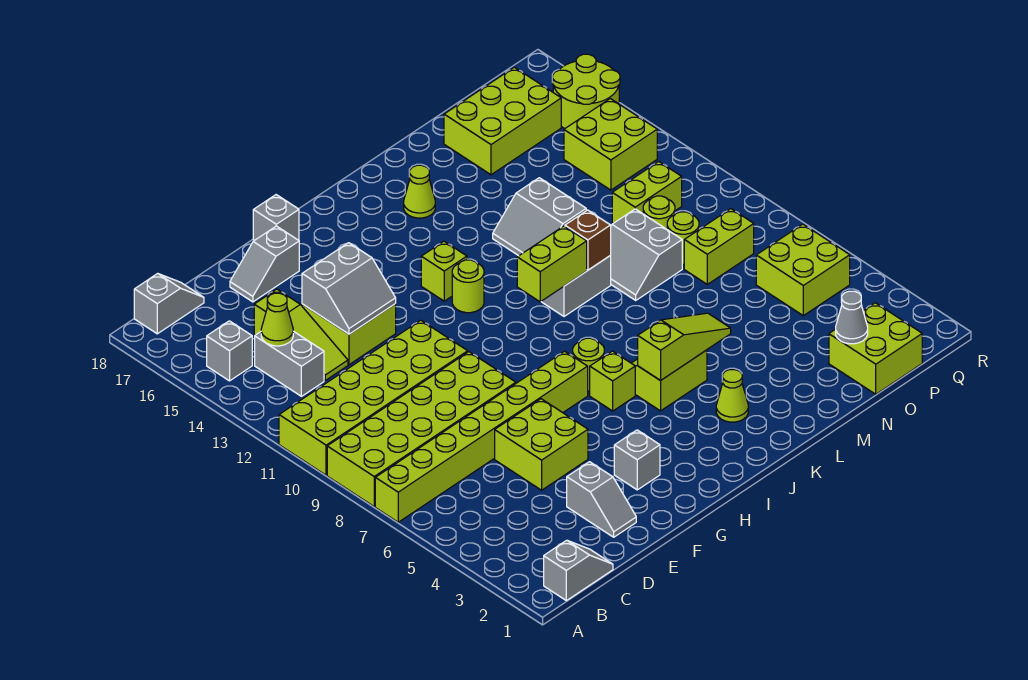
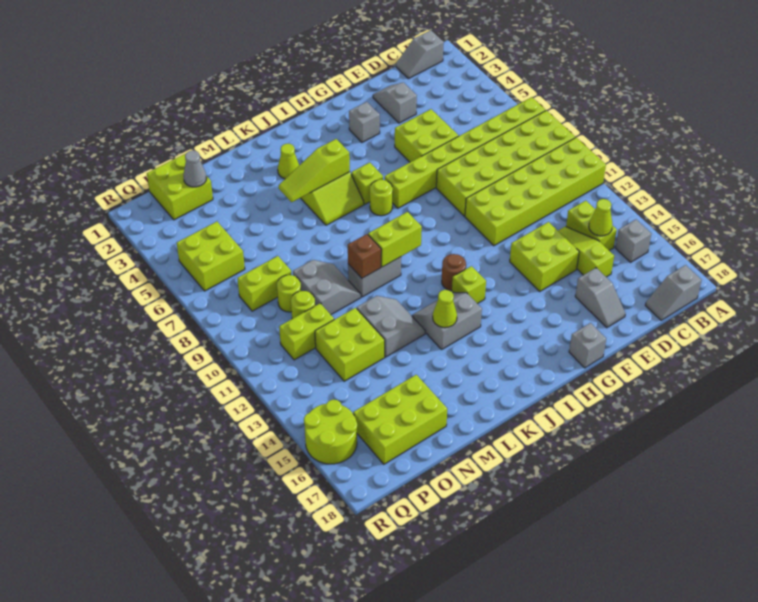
grey brick C13:C14 level 1 -> lime brick C13:C14 level 1
grey slope E13:F14 level 2 top 14 -> grey slope J13:K14 level 1 top 14
grey slope E17:F17 level 1 top F -> grey slope E16:E17 level 1 top 16
lime round brick I12 level 1 -> brown round brick I12 level 1
lime cone K16 level 1 -> lime cone K14 level 2
lime brick P13:Q14 level 1 -> lime brick N12:O13 level 1

